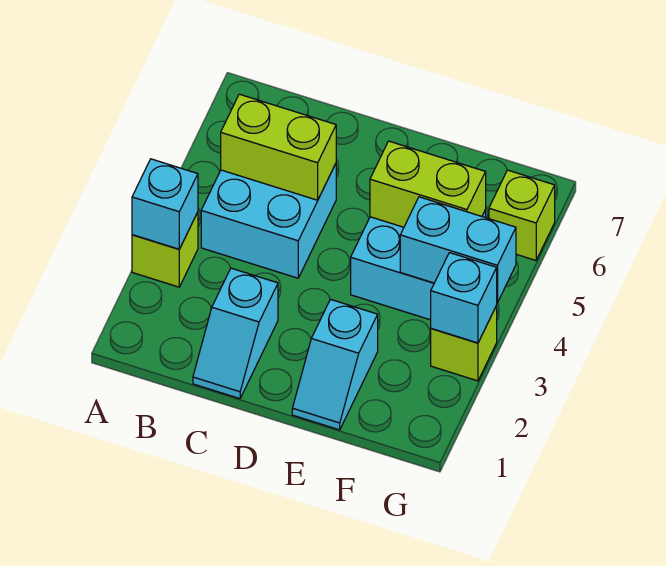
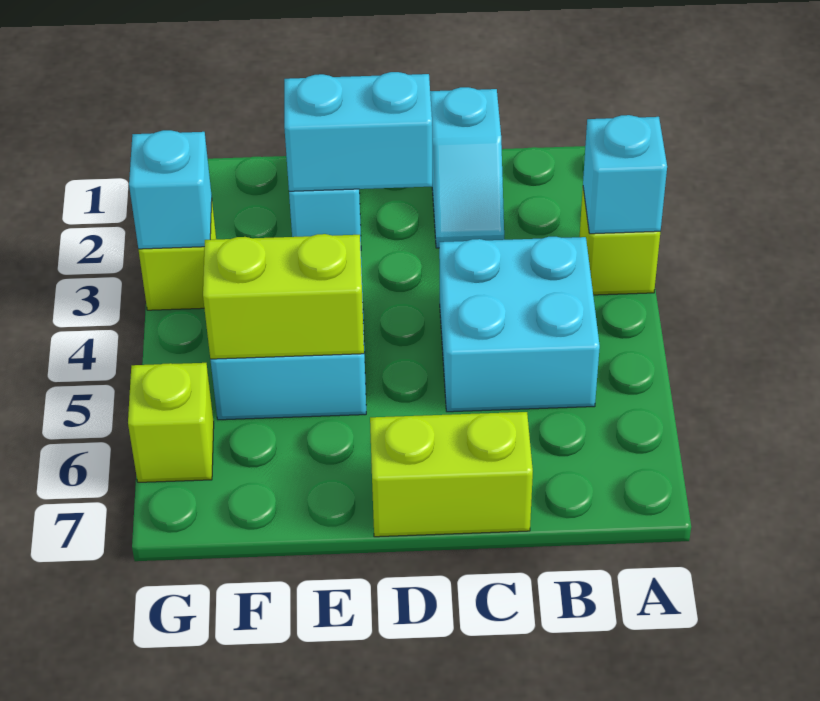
lime brick B5:C5 level 2 -> lime brick C7:D7 level 1
cyan slope C1:C2 level 1 top 2 -> cyan slope C1:C2 level 1 top 1
cyan brick F4:G4 level 2 -> cyan brick D2:E2 level 2

